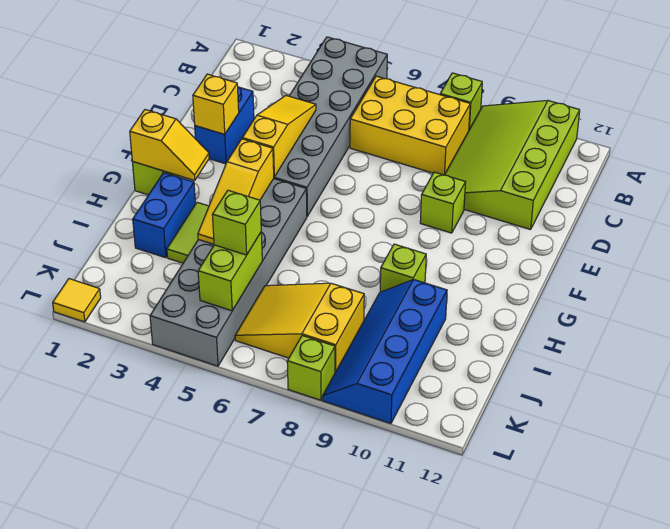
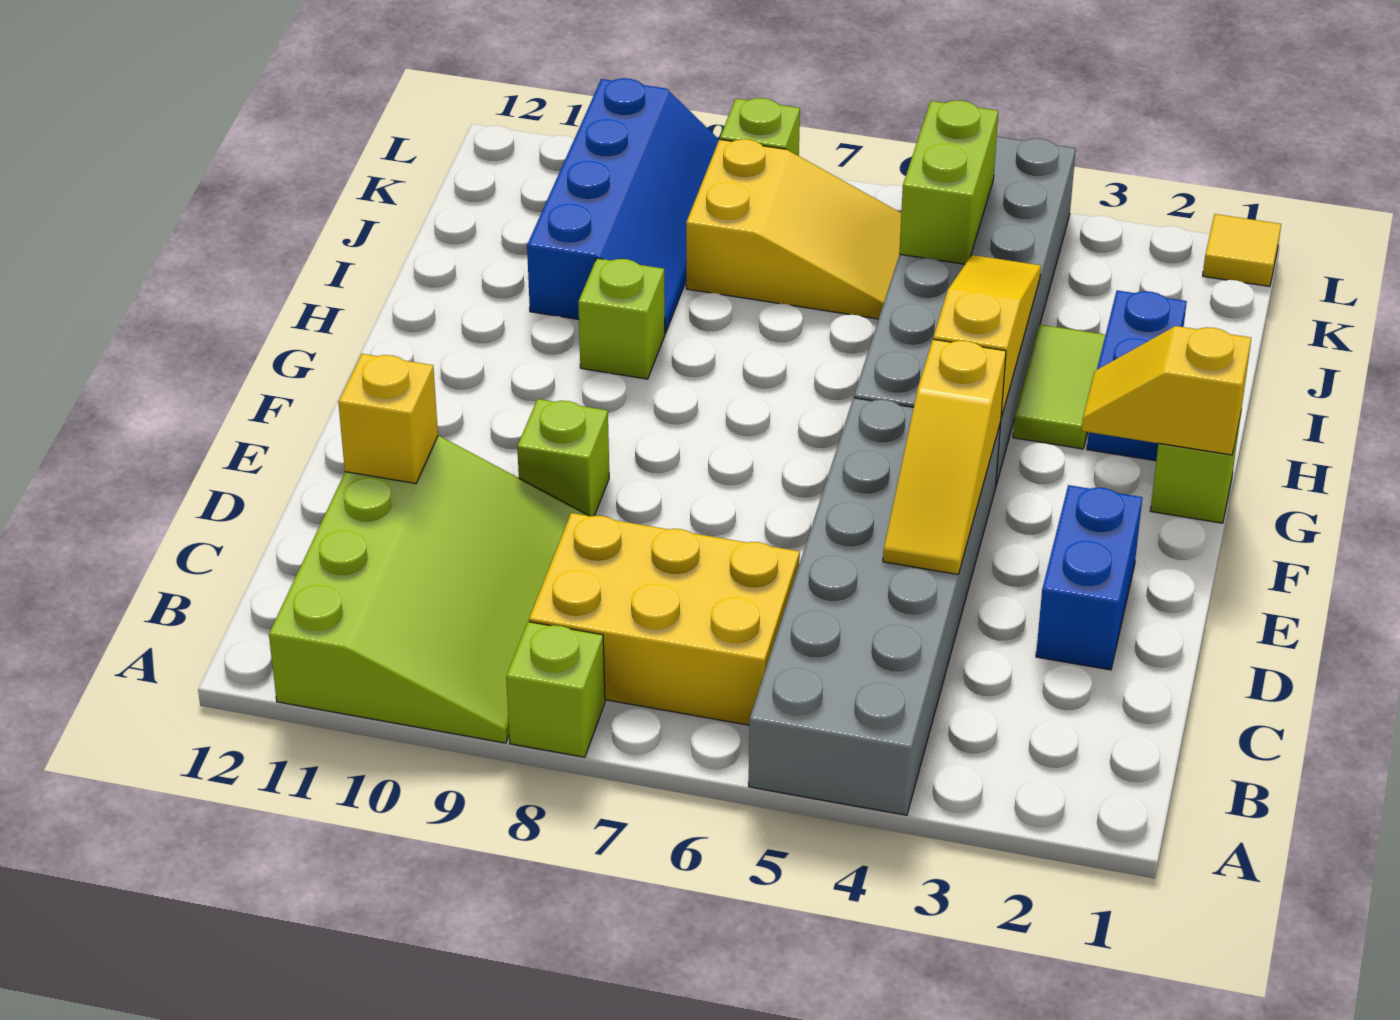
yellow brick E2 level 2 -> yellow brick D11 level 2
lime brick J5 level 3 -> none

